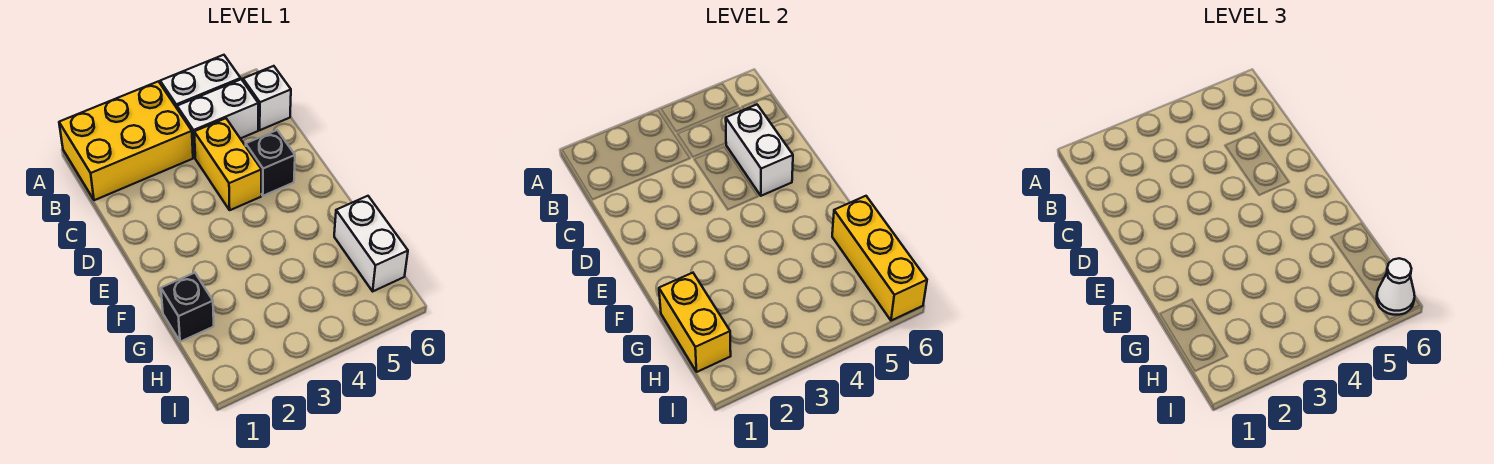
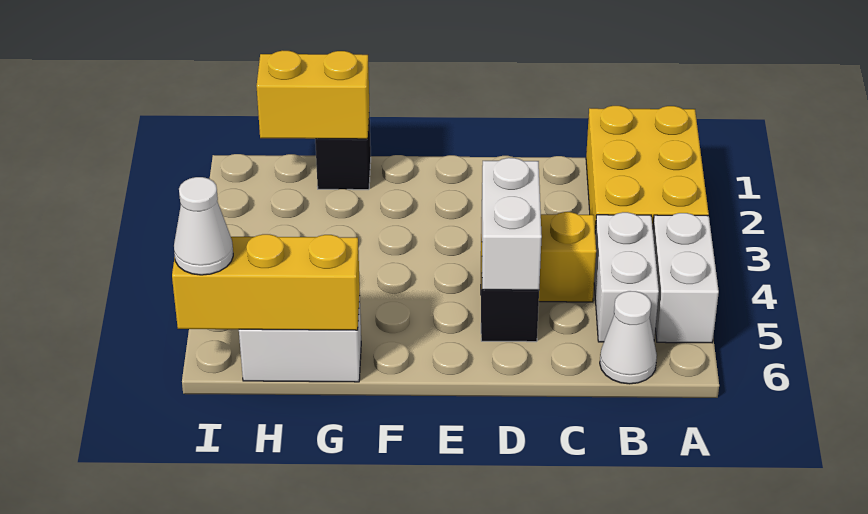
white brick B6 level 1 -> white cone B6 level 1
white brick C5:D5 level 2 -> white brick D4:D5 level 2

